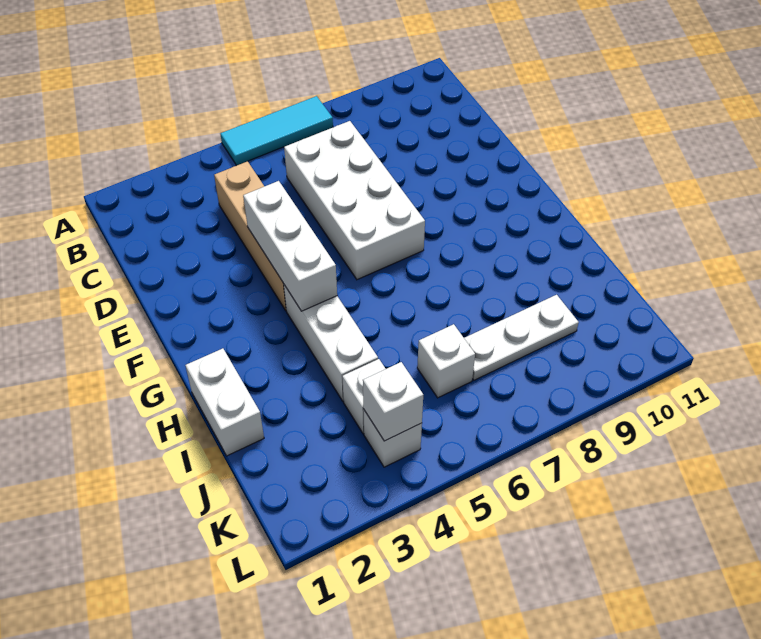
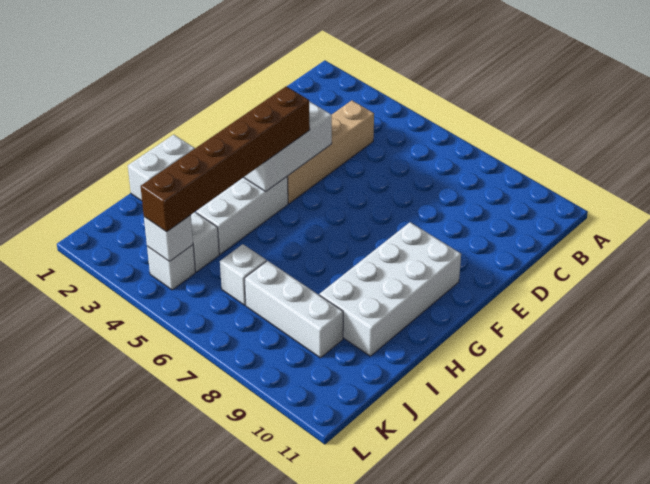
cyan tile A5:A7 level 1 -> none
white brick C6:F7 level 1 -> white brick F9:I10 level 1
none -> brown brick F4:K4 level 3
white plate J7:J9 level 1 -> white brick J7:J9 level 1

